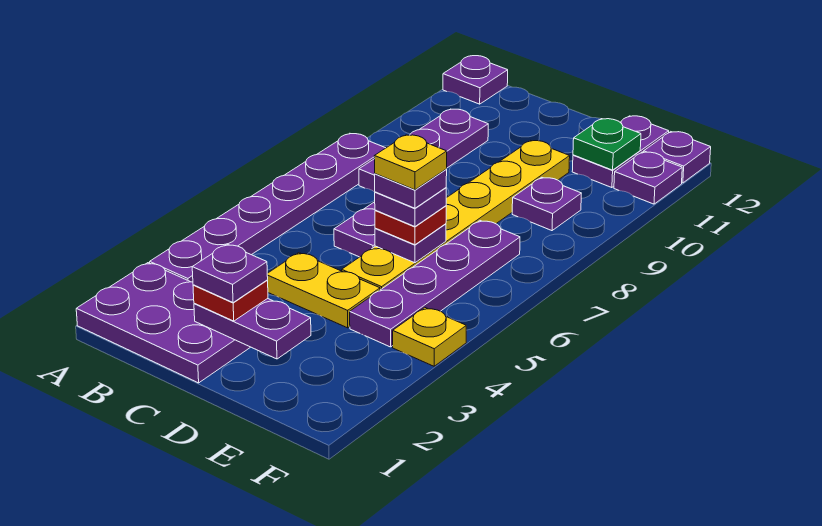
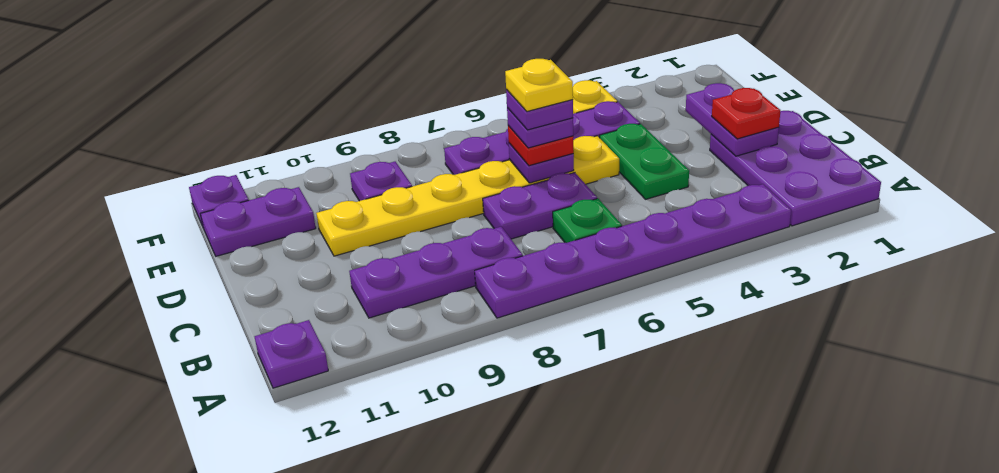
purple plate C2 level 4 -> none
yellow plate C4:D4 level 1 -> green plate C4:D4 level 1
green plate E11 level 2 -> green plate B6 level 1
purple plate F11 level 1 -> none

